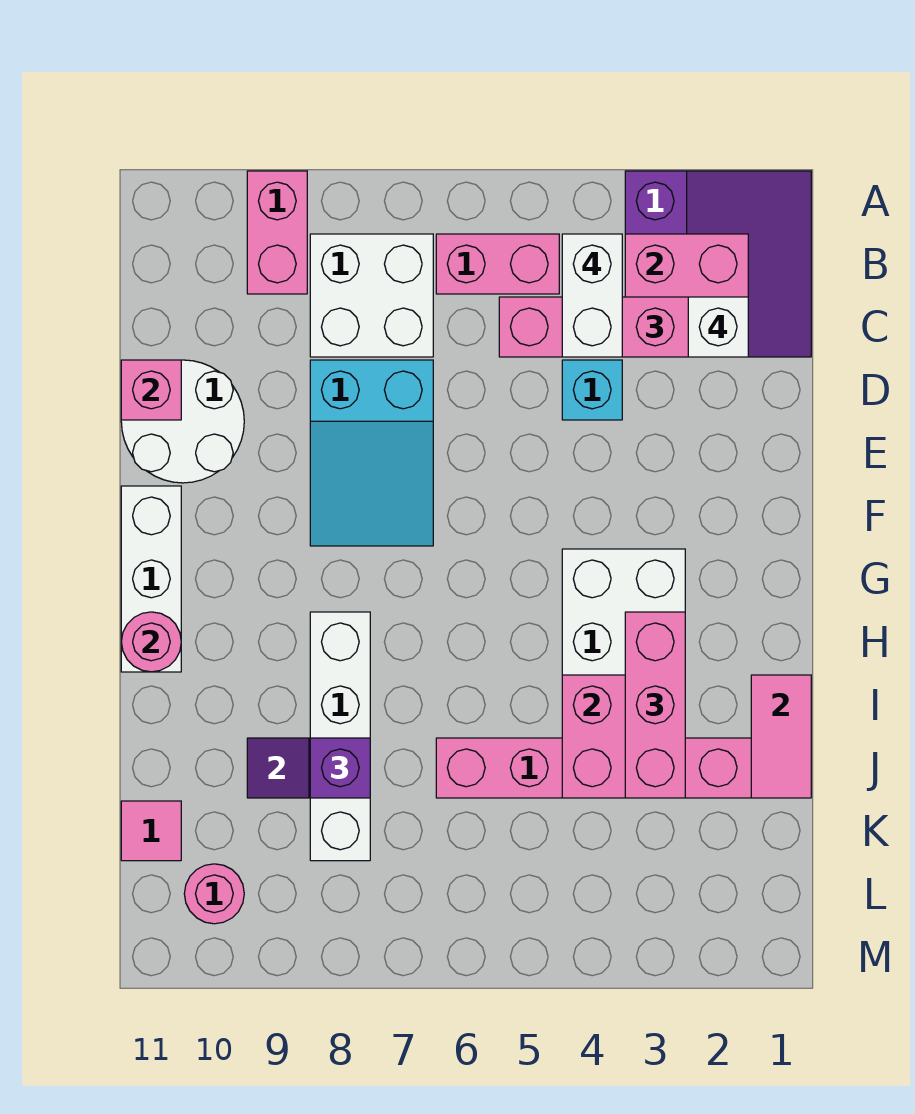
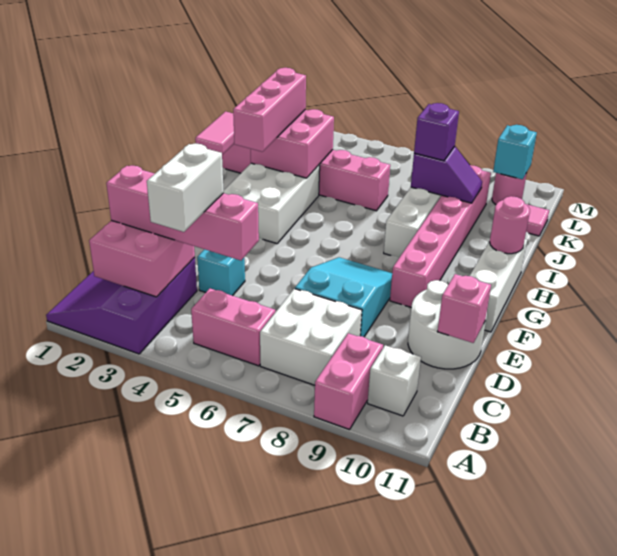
white brick C2 level 4 -> white brick B10 level 1
none -> pink brick F9:K9 level 1
none -> cyan brick L10 level 2

